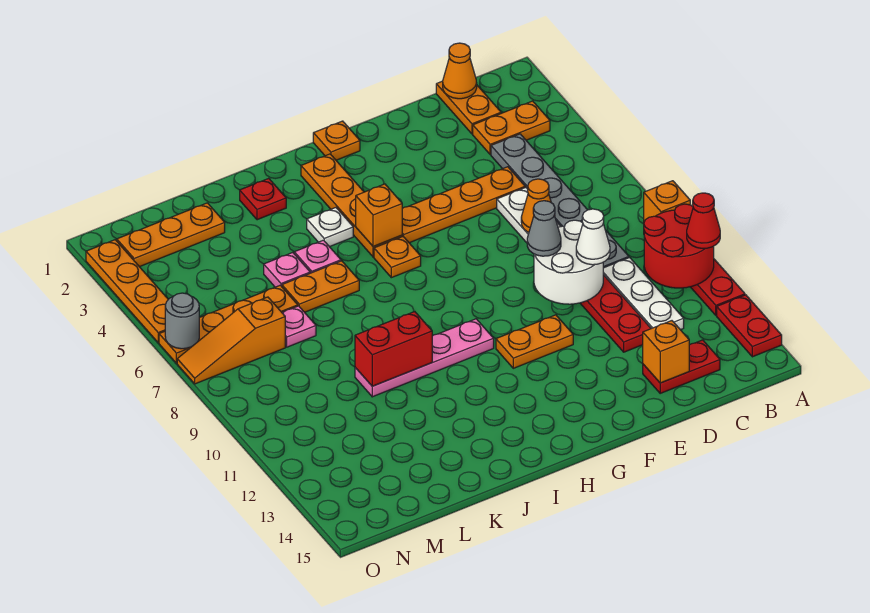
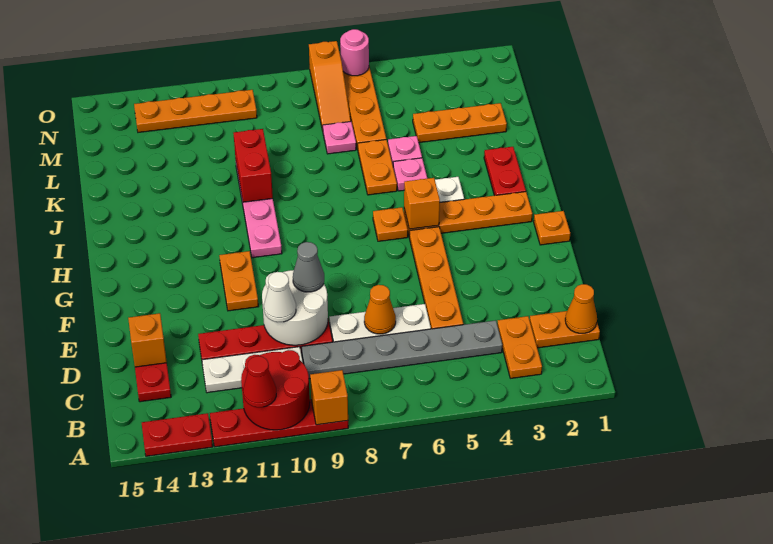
red plate J2 level 1 -> red plate I2:J2 level 1
orange plate L2:N2 level 1 -> orange plate L2:L4 level 1
orange slope M7:O7 level 1 top M -> orange slope M7:O7 level 1 top O
orange plate O2:O5 level 1 -> orange plate N10:N13 level 1
grey round brick O6 level 2 -> pink round brick O6 level 2

